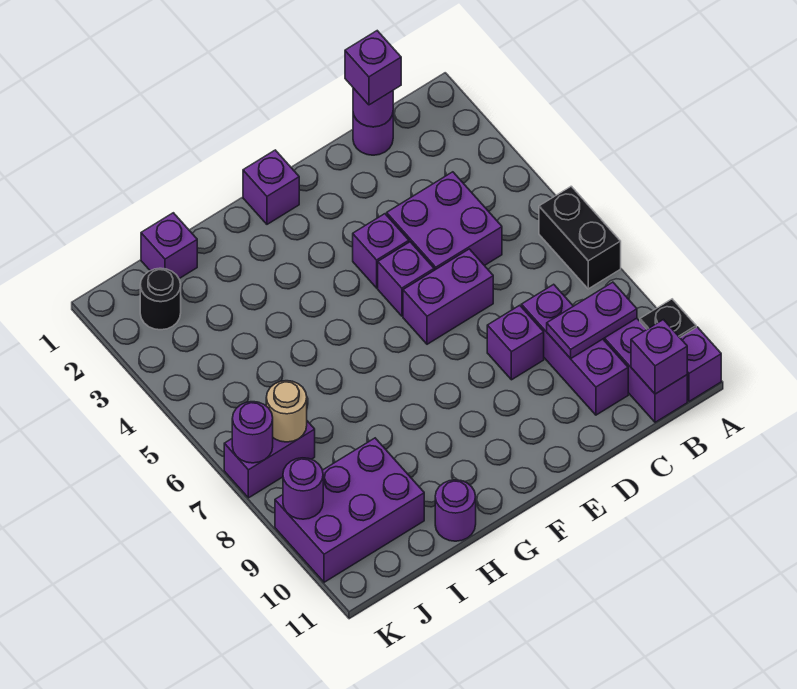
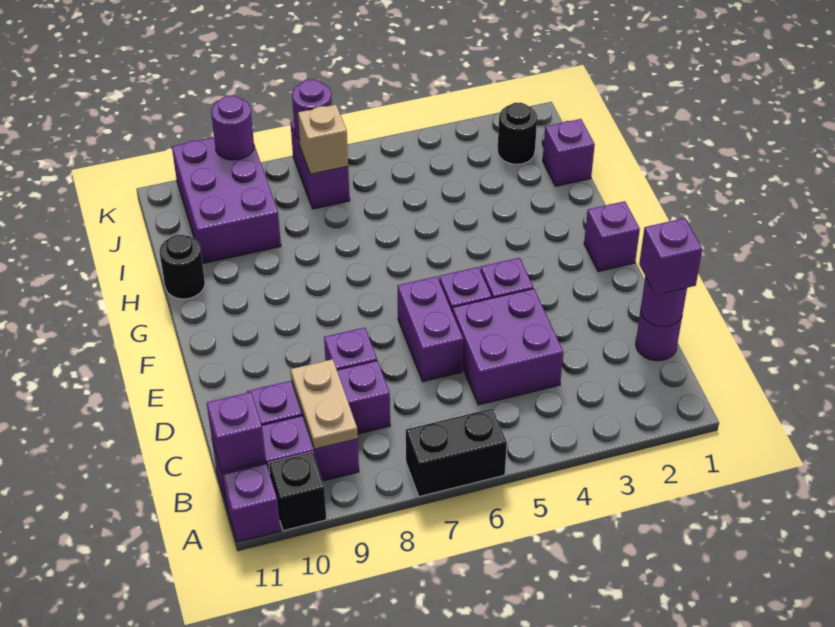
purple plate B9:C9 level 2 -> tan plate B9:C9 level 2
purple round brick H11 level 1 -> black round brick H11 level 1
tan round brick J7 level 2 -> tan brick J7 level 2

